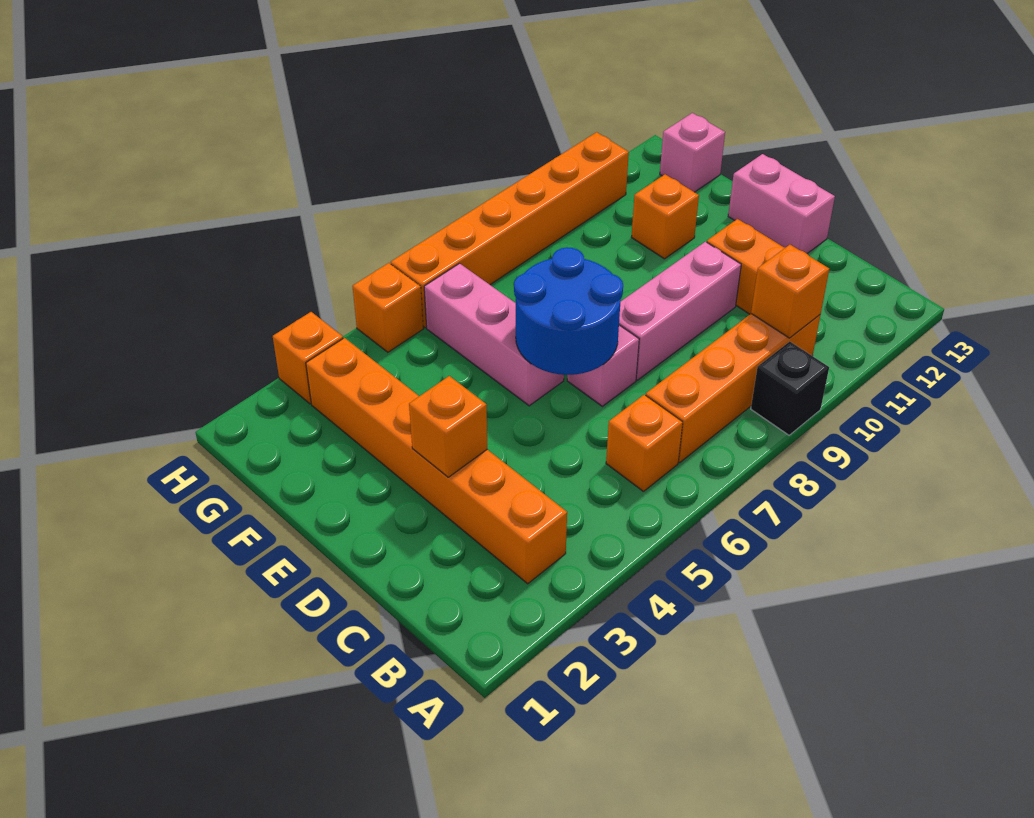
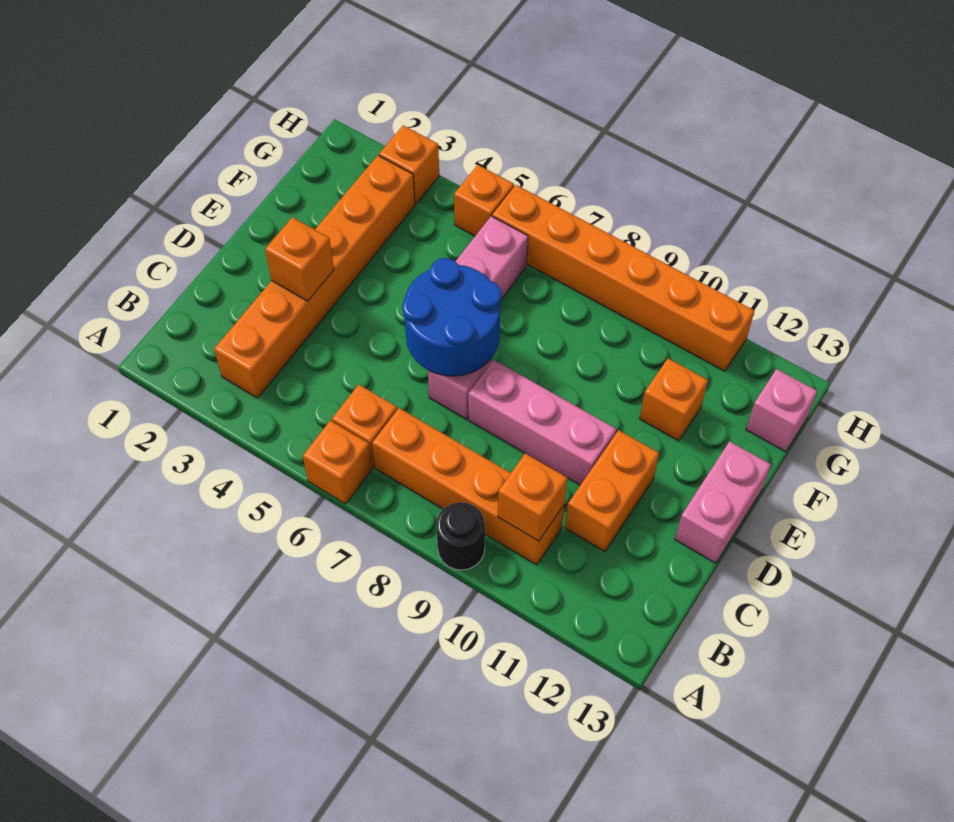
none -> orange brick A6 level 1
black brick A9 level 1 -> black round brick A9 level 1

